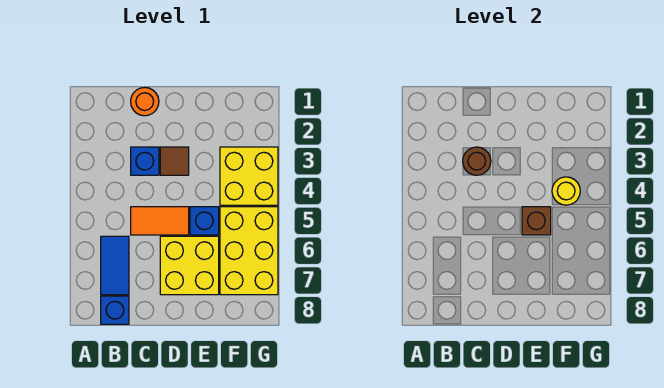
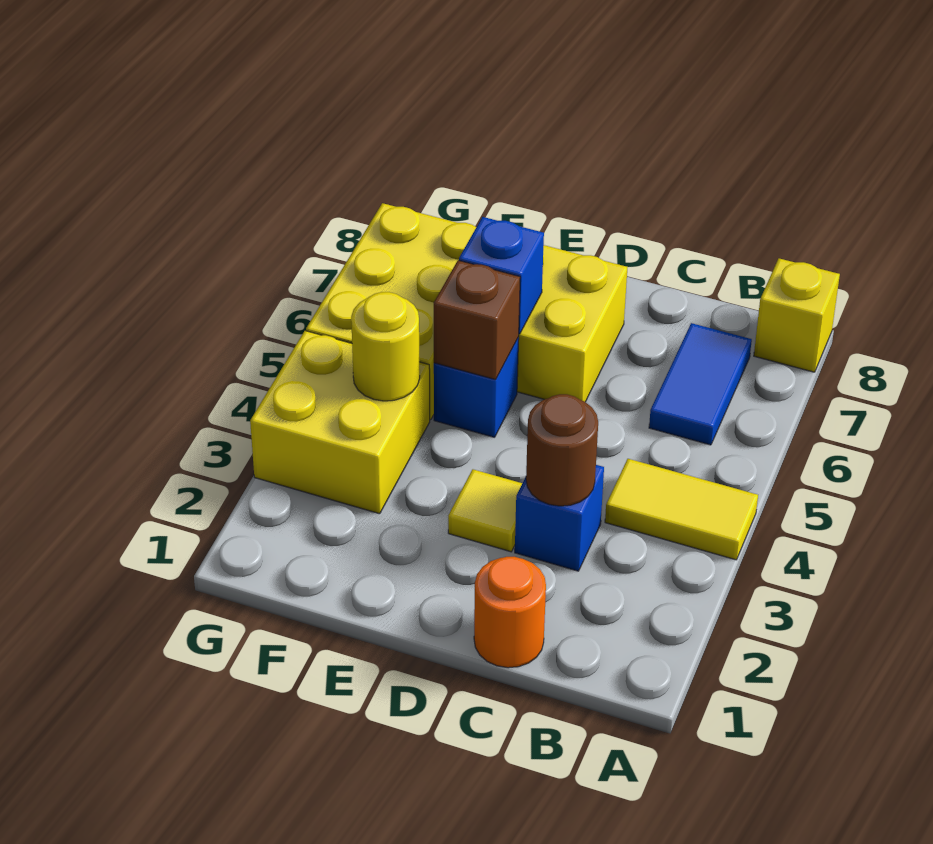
none -> yellow tile A4:B4 level 1
none -> yellow brick A8 level 1
blue brick B8 level 1 -> blue brick E6 level 2
orange tile C5:D5 level 1 -> none
brown tile D3 level 1 -> yellow tile D3 level 1

